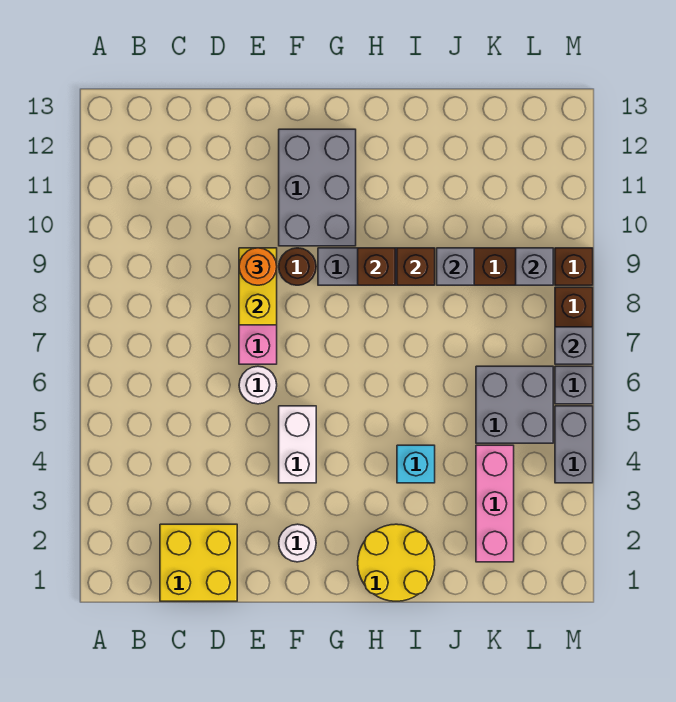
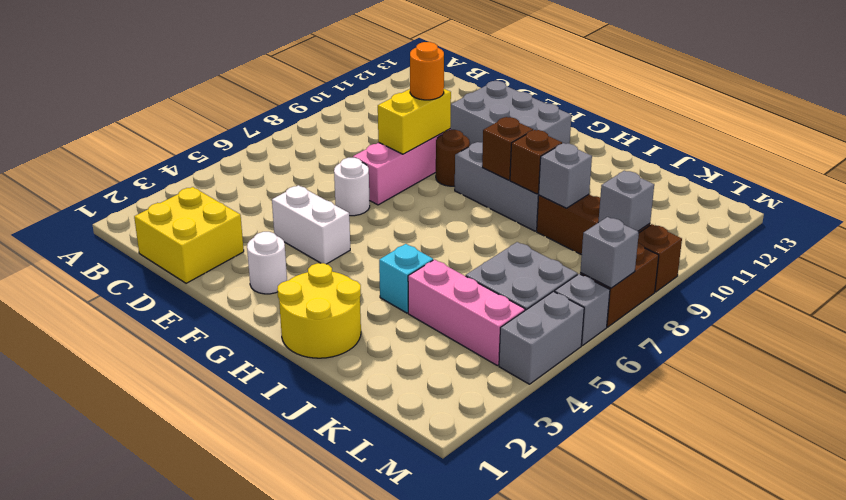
white brick F4:F5 level 1 -> white brick E4:F4 level 1
grey brick F10:G12 level 1 -> grey brick E11:G12 level 1
pink brick K2:K4 level 1 -> pink brick J4:L4 level 1

